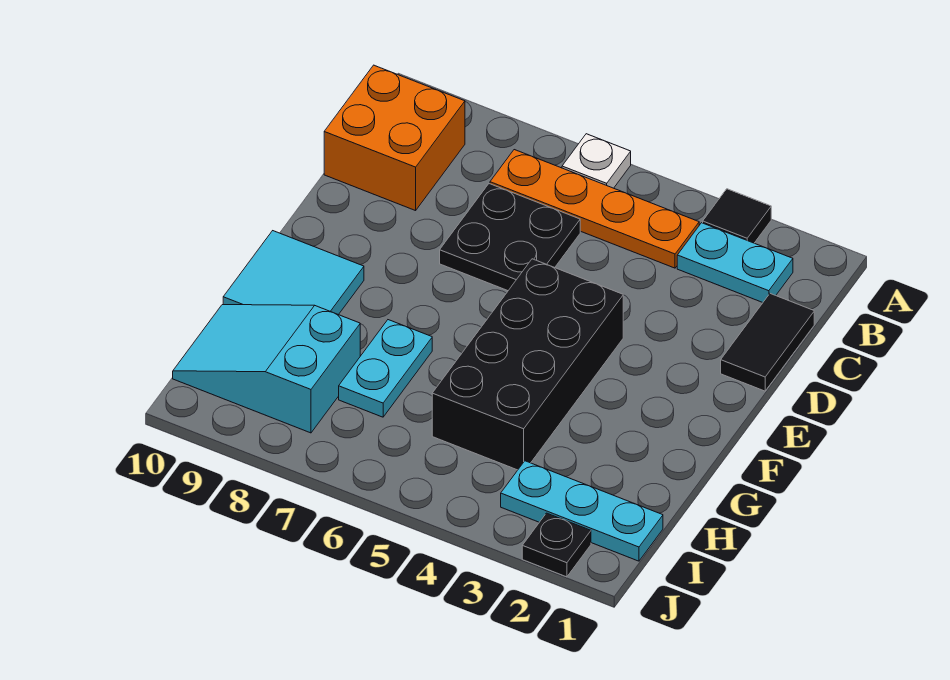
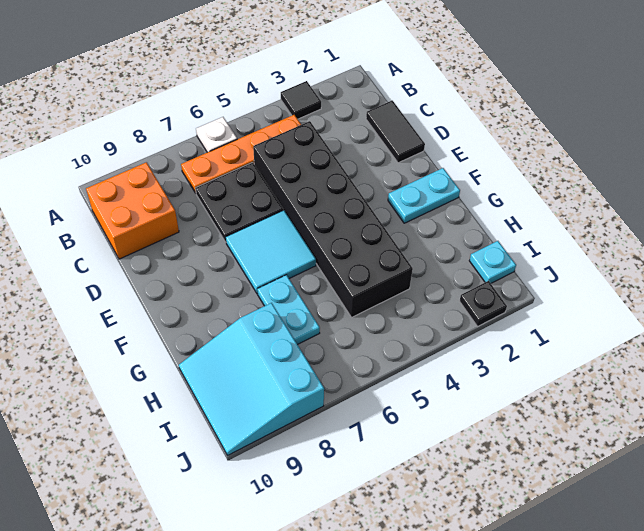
cyan plate B2:B3 level 1 -> cyan plate F1:F2 level 1
black brick E4:H5 level 1 -> black brick C4:H5 level 1
cyan tile F9:G10 level 1 -> cyan tile E6:F7 level 1
cyan slope H8:I10 level 1 top 8 -> cyan slope H8:J10 level 1 top 8
cyan plate I1:I3 level 1 -> cyan plate I1 level 1

